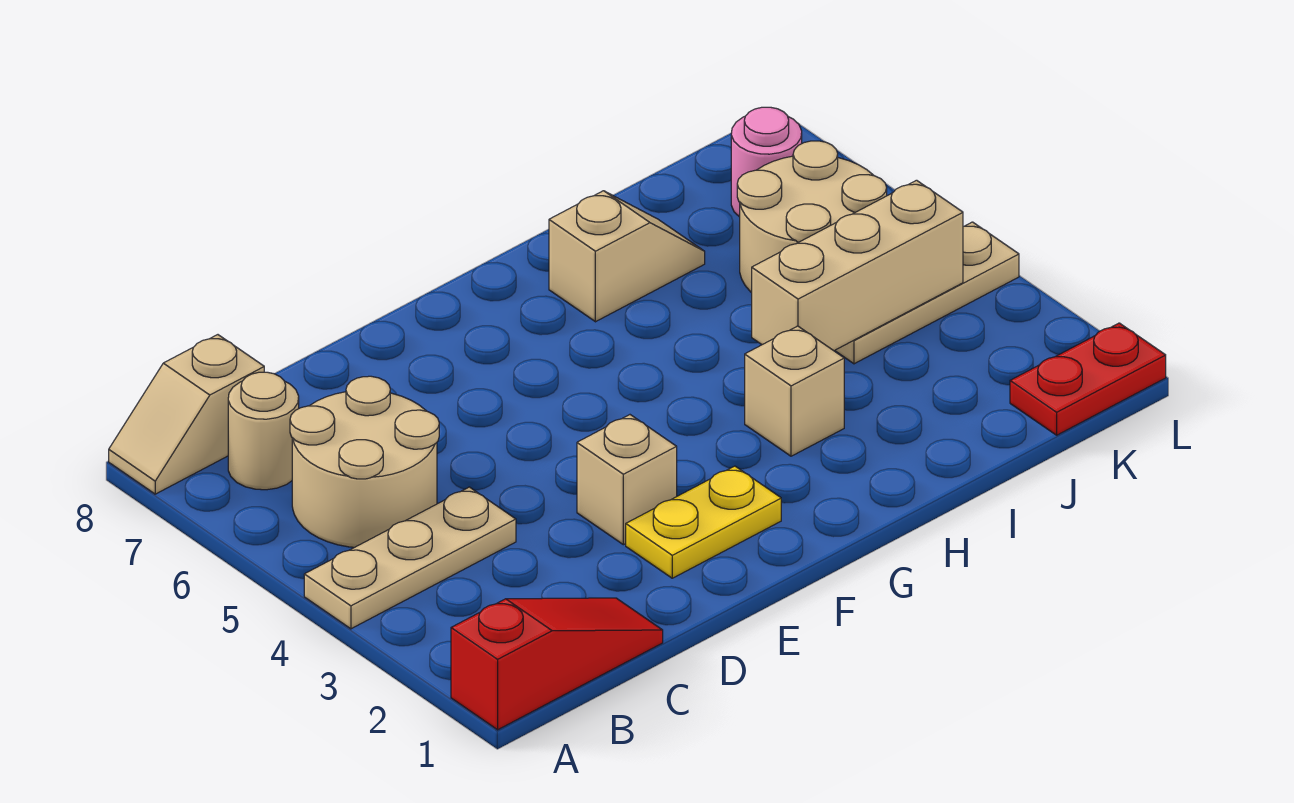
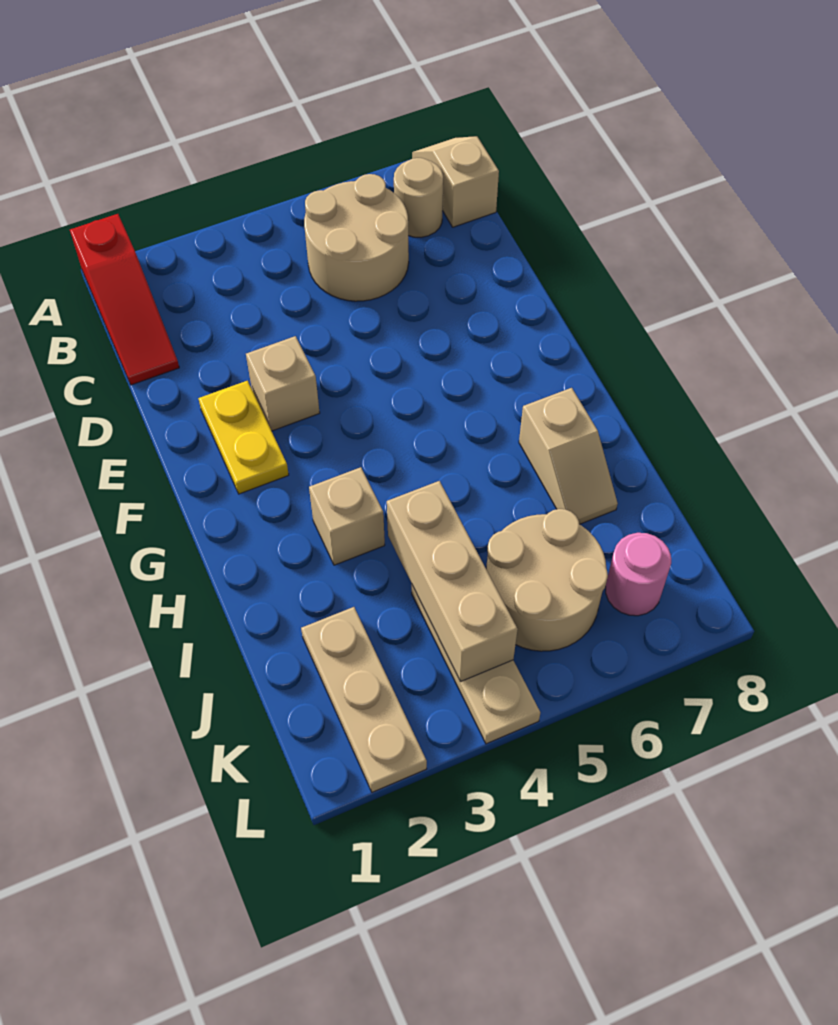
tan plate A4:C4 level 1 -> tan plate J2:L2 level 1
red plate K1:L1 level 1 -> none

